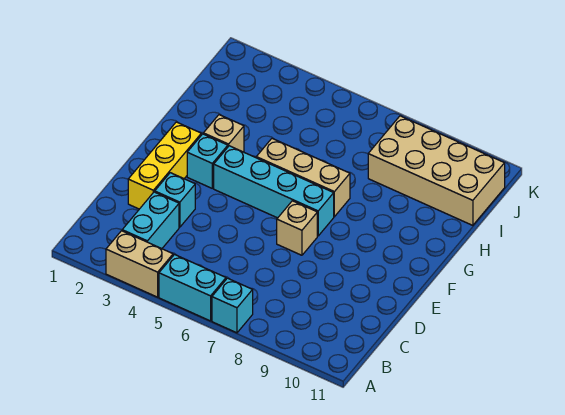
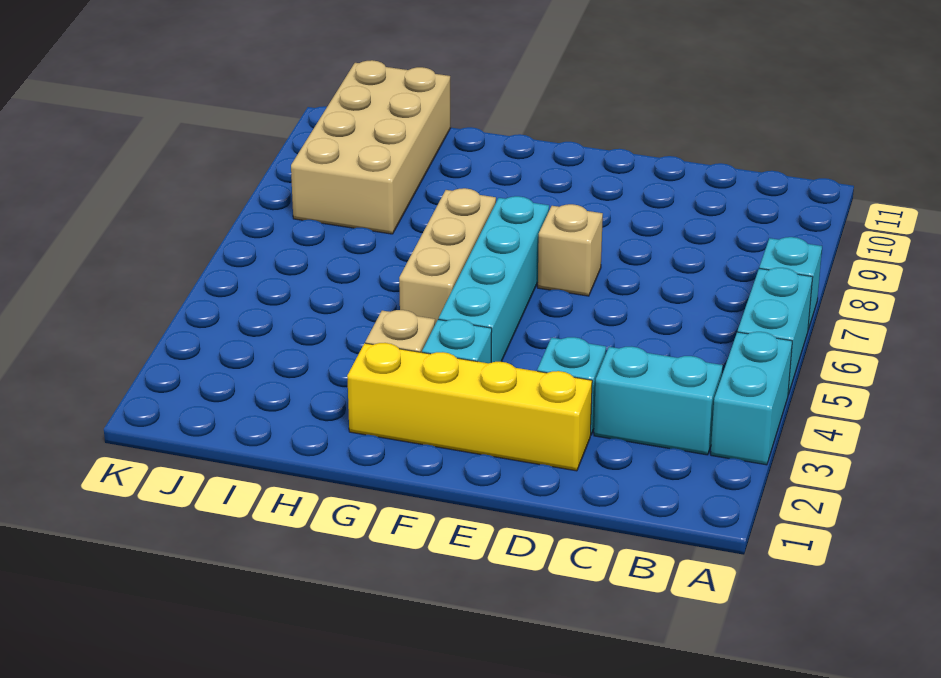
tan brick A3:A4 level 1 -> cyan brick A3:A4 level 1
yellow brick D2:F2 level 1 -> yellow brick D2:G2 level 1

